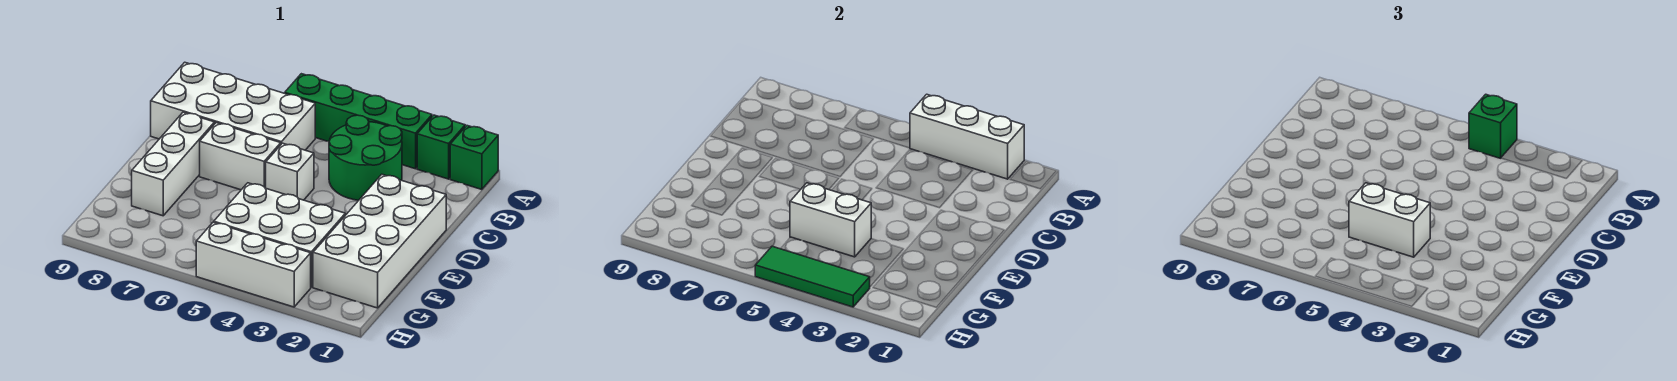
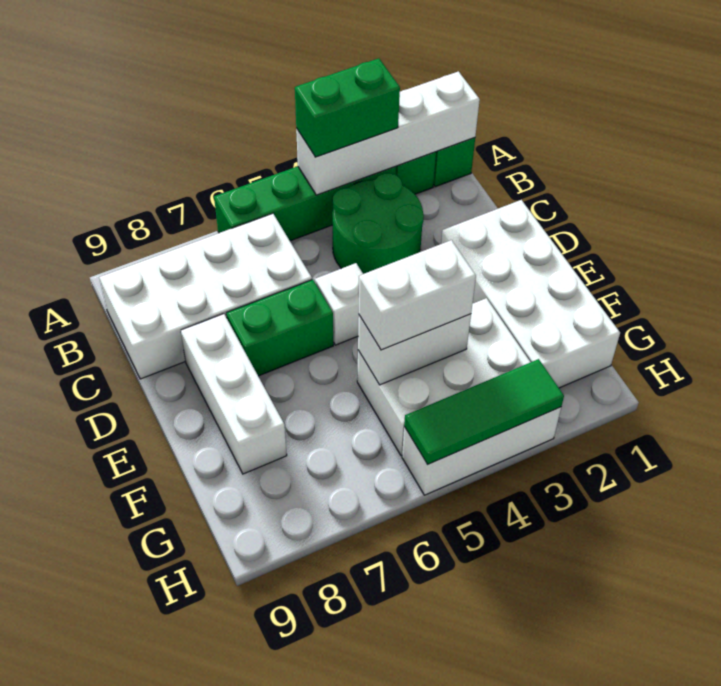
white brick A2:A4 level 2 -> white brick A1:A4 level 2
green brick A4 level 3 -> green brick A3:A4 level 3
white brick D6:D7 level 1 -> green brick D6:D7 level 1

